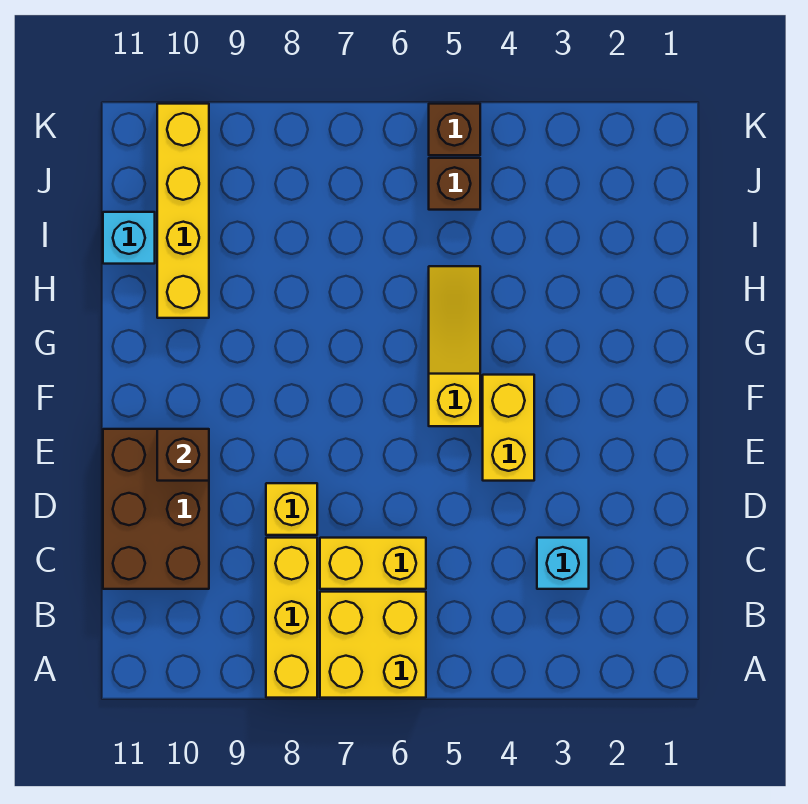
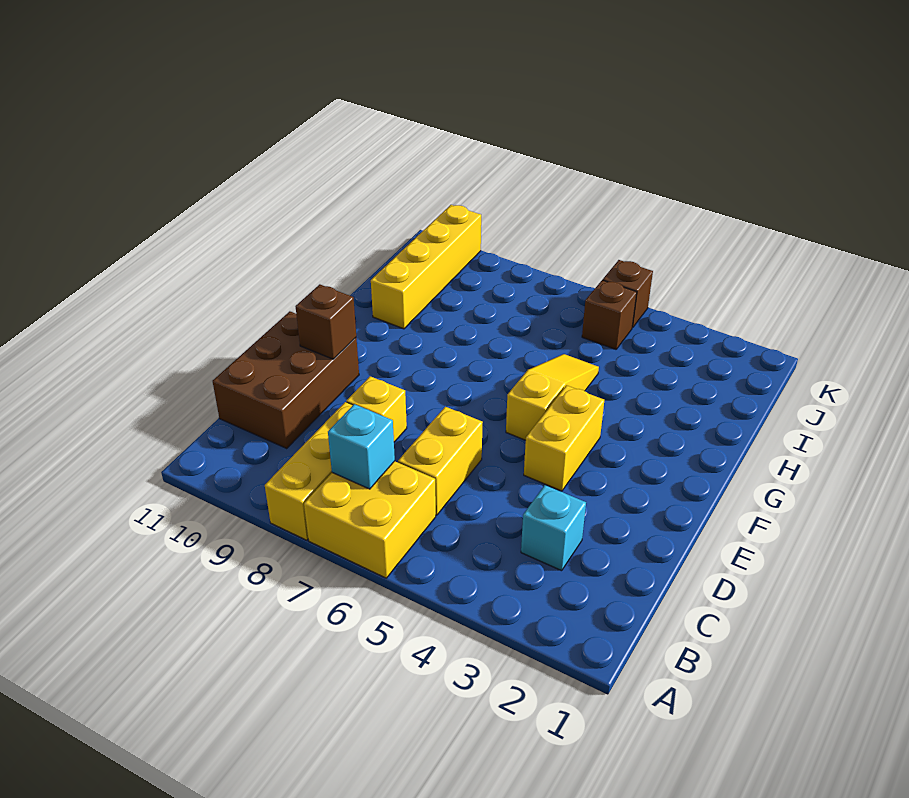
yellow brick C6:C7 level 1 -> yellow brick C6:D6 level 1
cyan brick I11 level 1 -> cyan brick B7 level 2

